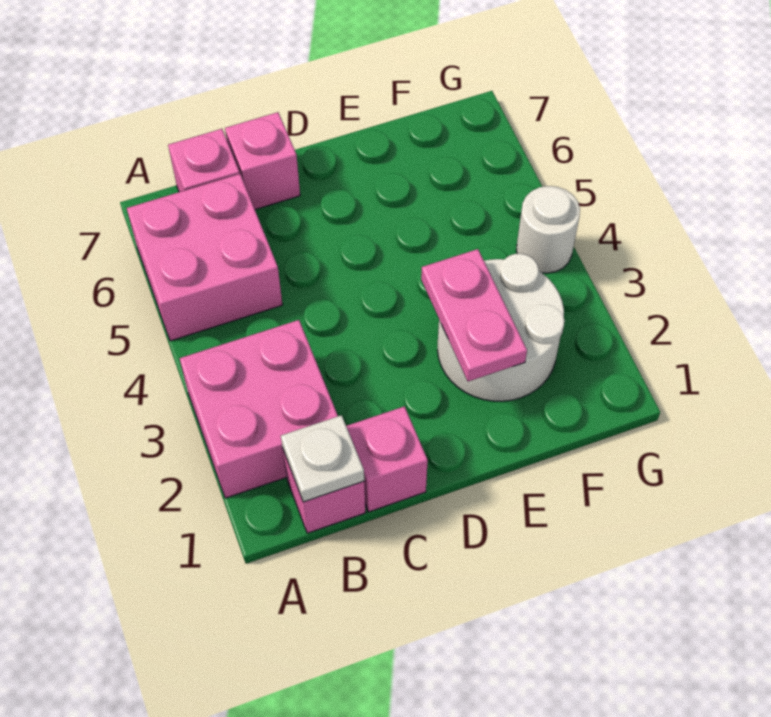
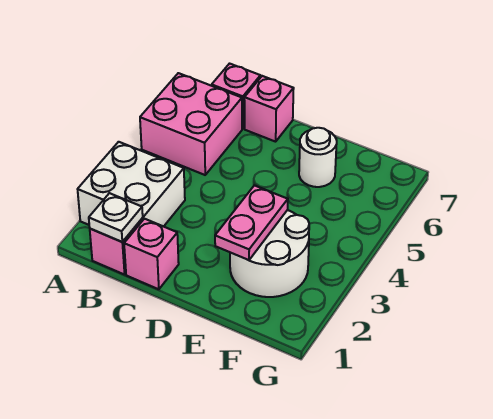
pink brick A2:B3 level 1 -> white brick A2:B3 level 1
white round brick G4 level 1 -> white round brick E6 level 1

